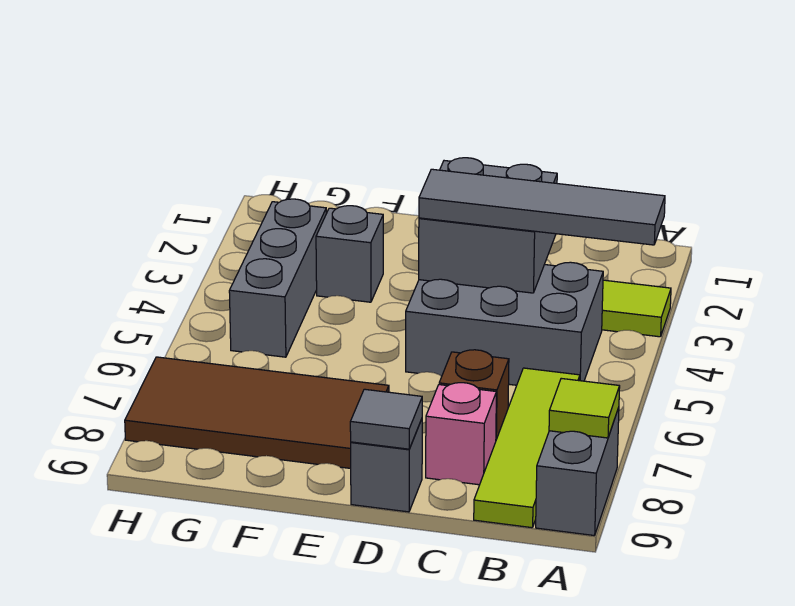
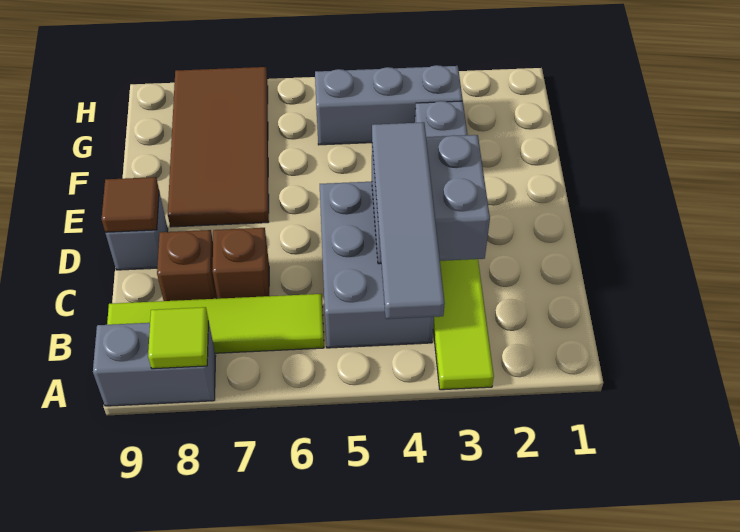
pink brick C8 level 1 -> brown brick C8 level 1
grey tile D9 level 2 -> brown tile D9 level 2

